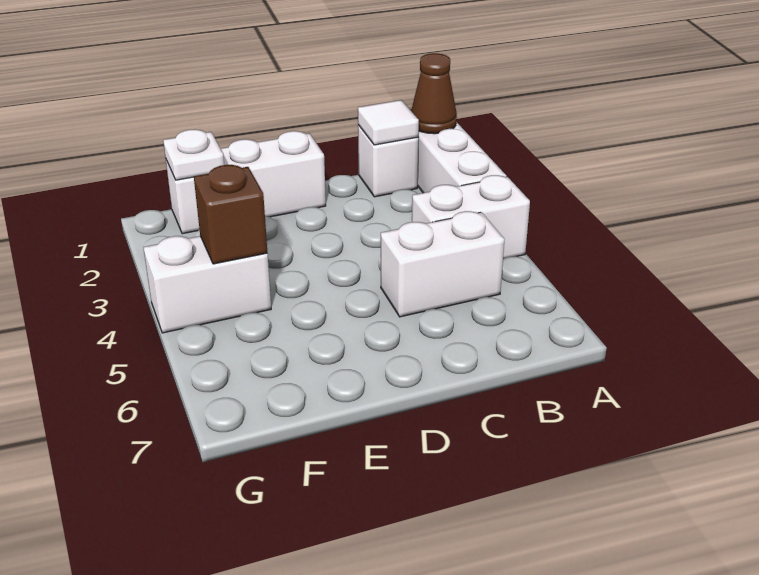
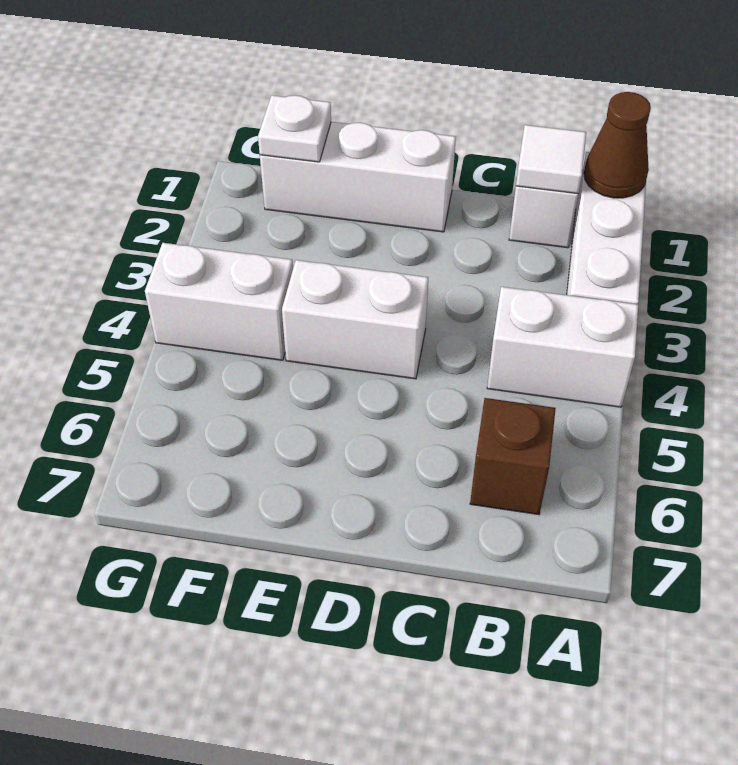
white brick B5:C5 level 1 -> white brick D4:E4 level 1
brown brick F4 level 2 -> brown brick B6 level 1

